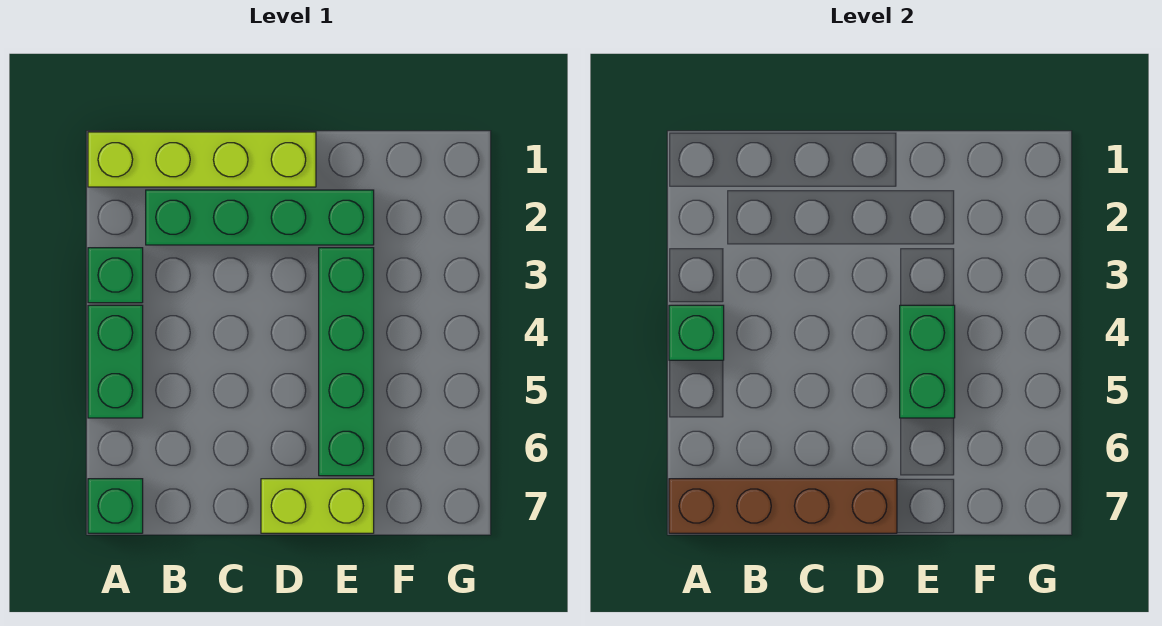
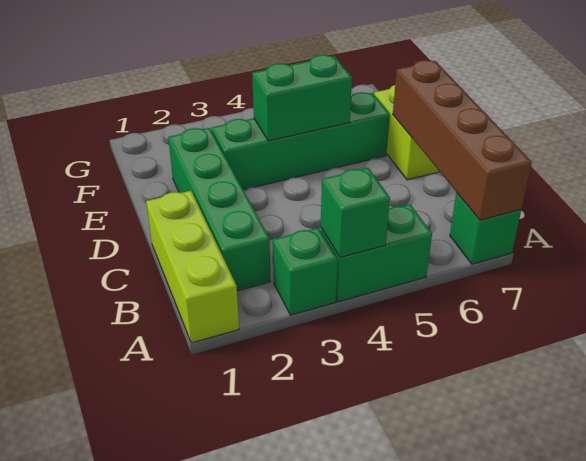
lime brick A1:D1 level 1 -> lime brick A1:C1 level 1

